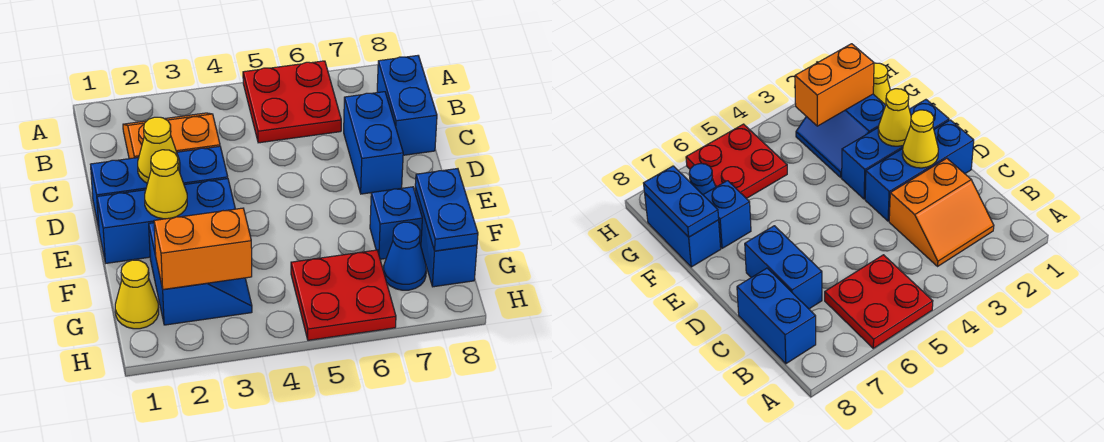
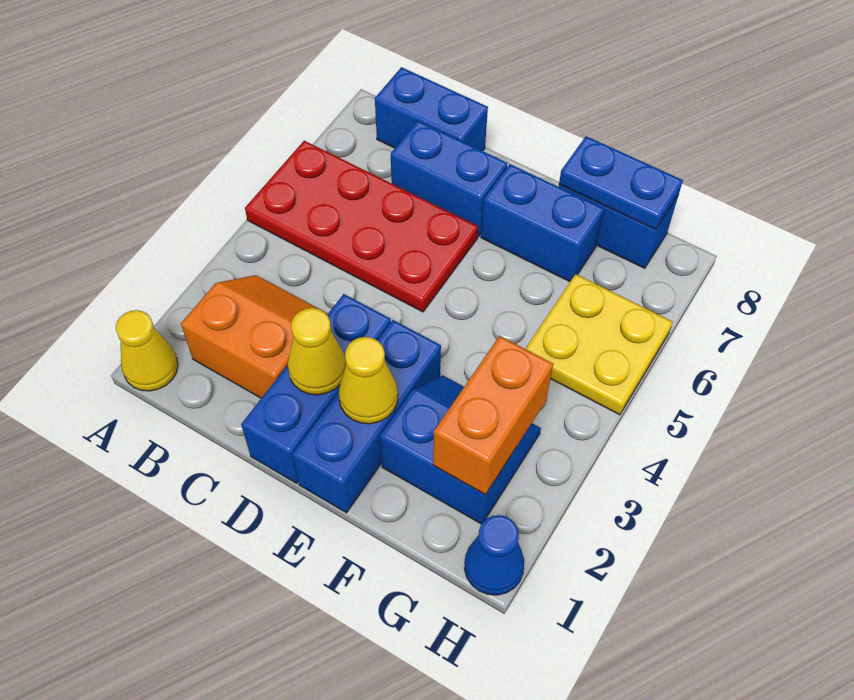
red plate A5:B6 level 1 -> red plate A5:D6 level 1
orange slope B2:C3 level 1 top C -> orange slope B2:C3 level 1 top 2
blue brick F7 level 1 -> blue brick E7:F7 level 1
yellow cone G1 level 1 -> yellow cone A1 level 1
red plate G5:H6 level 1 -> yellow plate G5:H6 level 1
blue cone G7 level 1 -> blue cone H1 level 1

